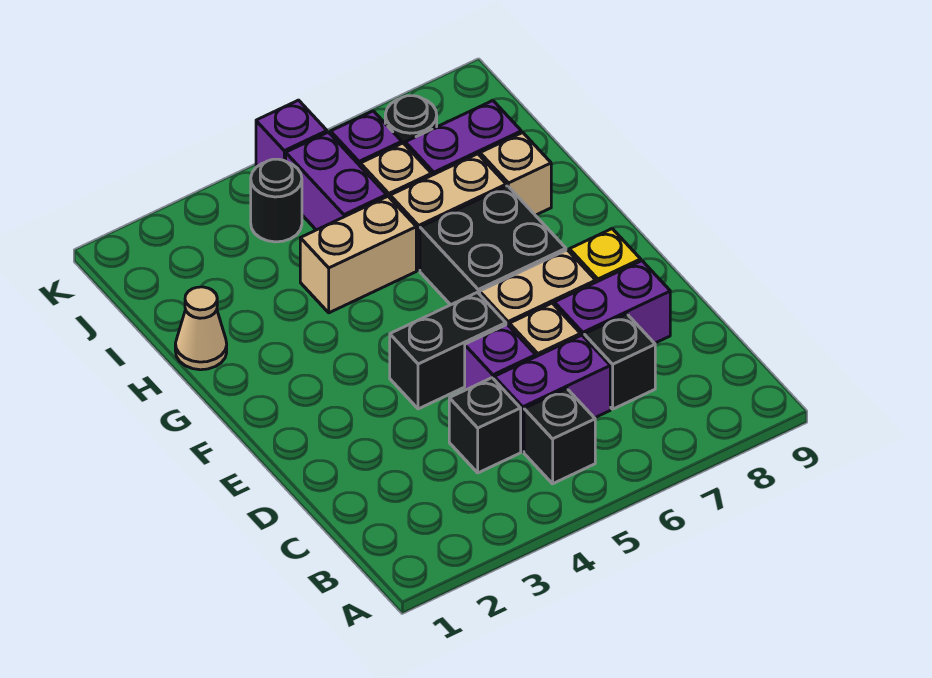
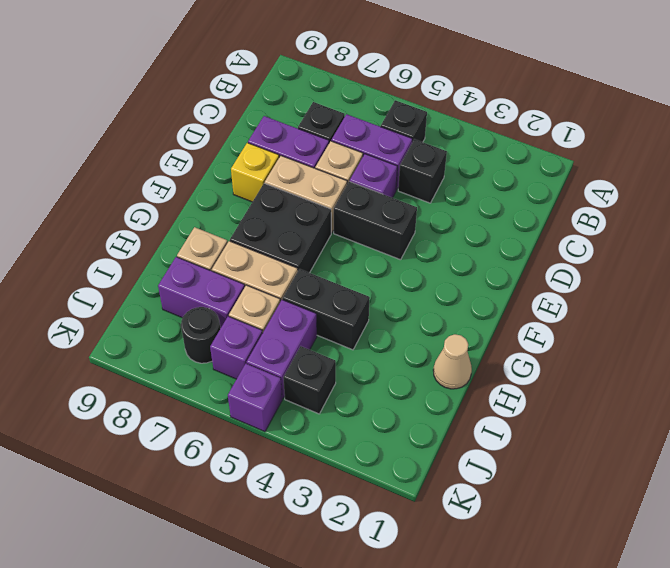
tan brick H4:H5 level 1 -> black brick H4:H5 level 1
black round brick J4 level 1 -> black brick J4 level 1

